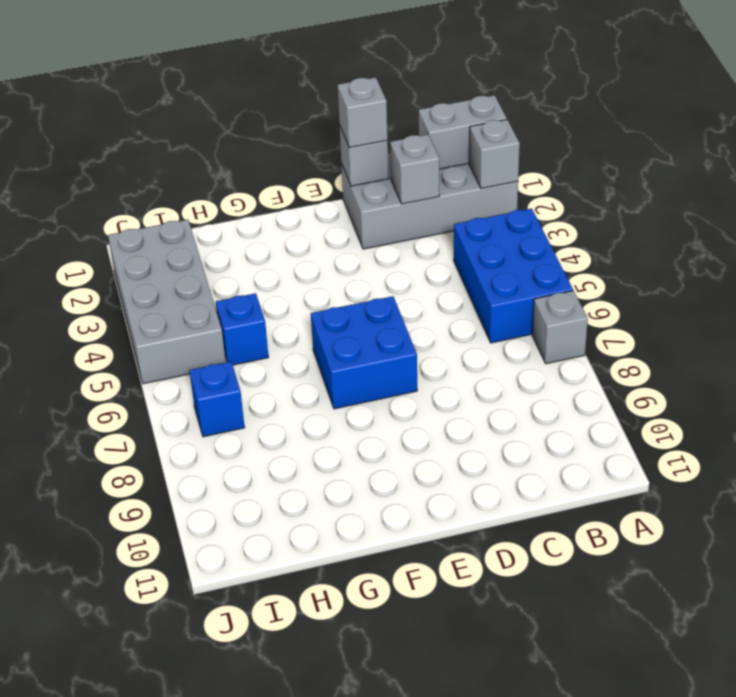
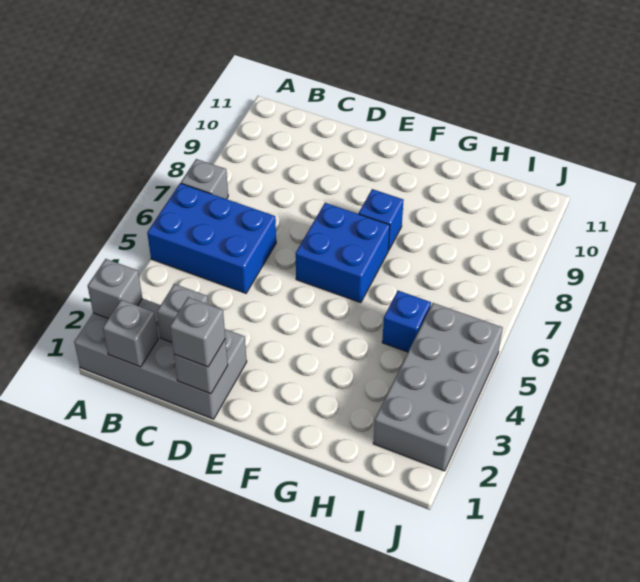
grey brick A1:B1 level 2 -> grey brick B1 level 2
blue brick A4:B6 level 1 -> blue brick A5:C6 level 1
blue brick I7 level 1 -> blue brick F8 level 1

